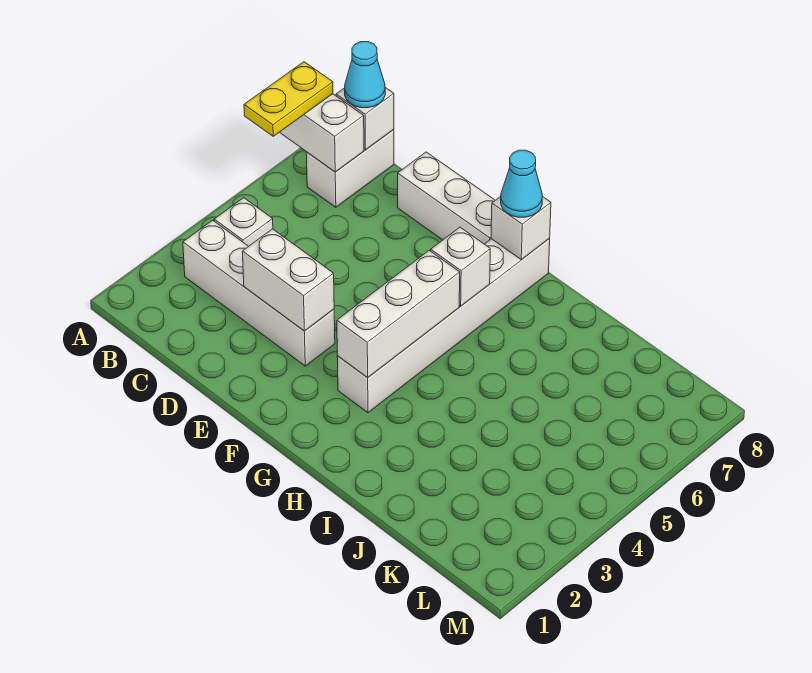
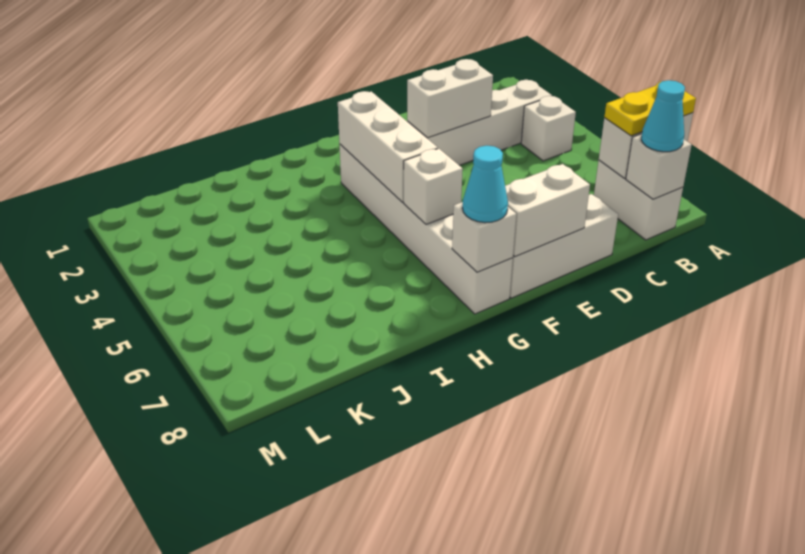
yellow plate A6:A7 level 3 -> yellow plate A7:B7 level 3
none -> white brick E8:F8 level 2

